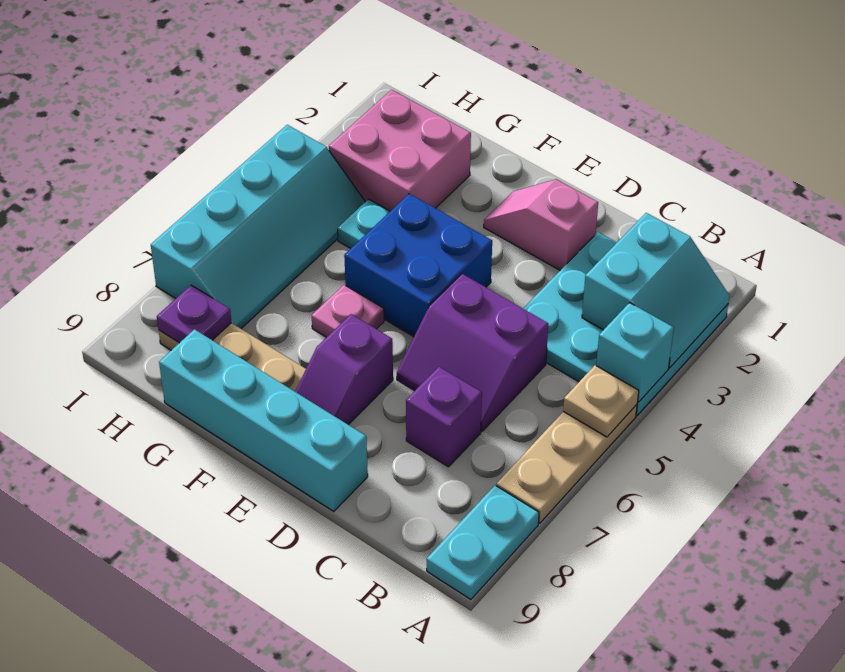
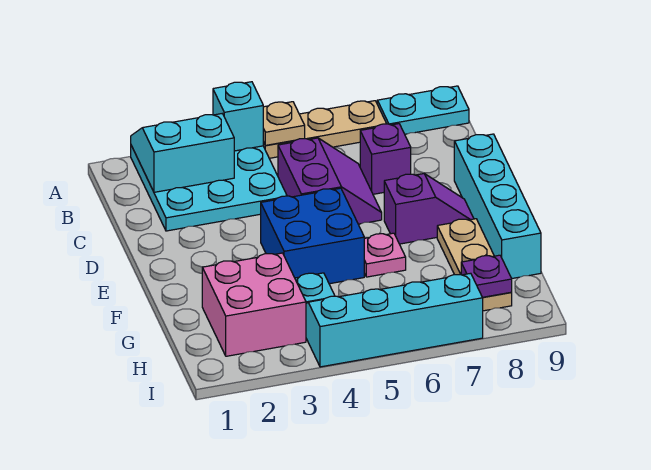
pink slope D2:E2 level 1 top D -> none

